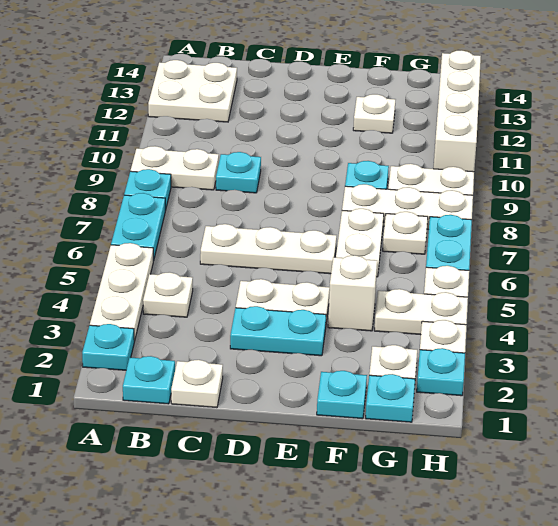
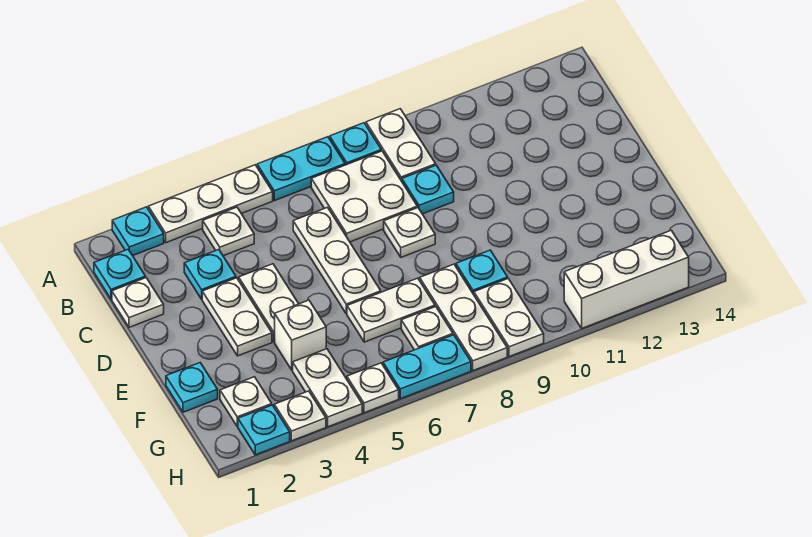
white plate A12:B13 level 1 -> white plate B7:C8 level 1
cyan plate D3:E3 level 1 -> white plate D3:E3 level 1
white plate F12 level 1 -> white plate D8 level 1
cyan plate G1 level 1 -> cyan plate C3 level 1
white brick H10:H13 level 1 -> white brick H11:H13 level 1

